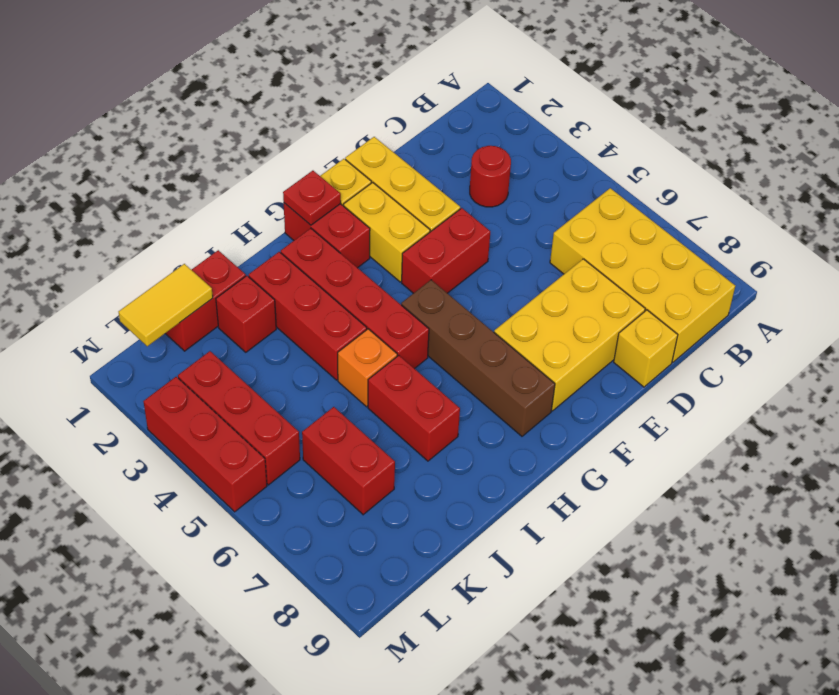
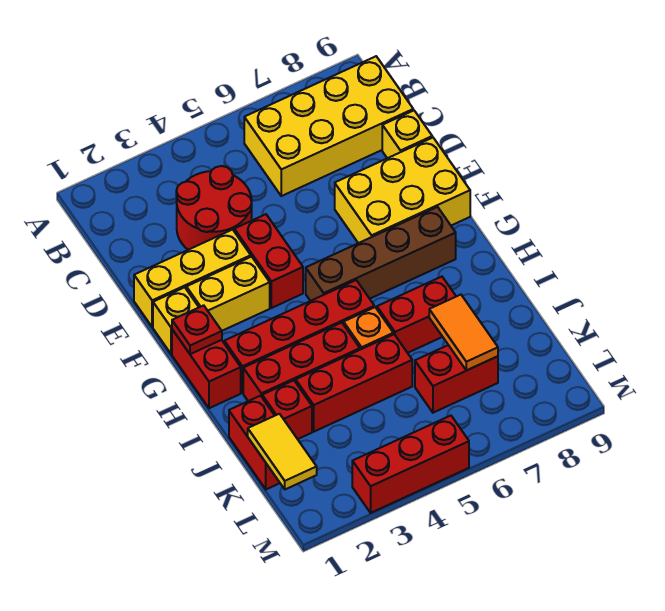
red round brick C3 level 1 -> red round brick C3:D4 level 1
yellow brick D7:F8 level 1 -> yellow brick E7:F9 level 1
red brick G1:G2 level 1 -> red brick G1:H1 level 1
none -> orange tile J7:K7 level 2
red brick L3:L5 level 1 -> red brick J3:J5 level 1

